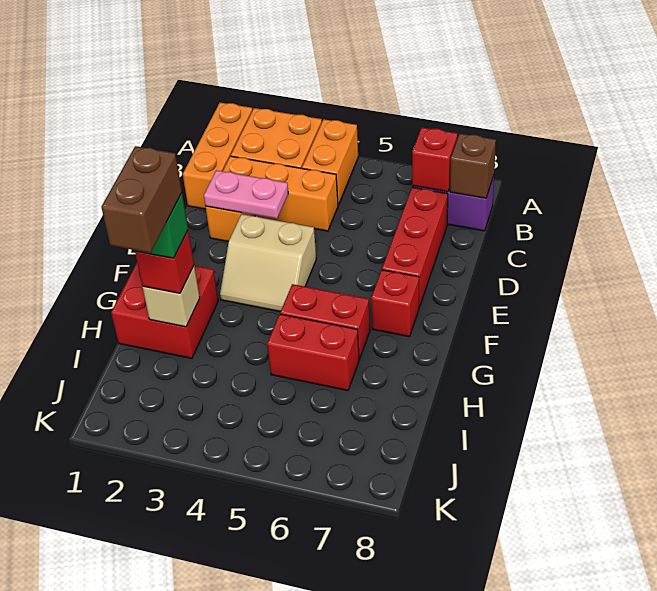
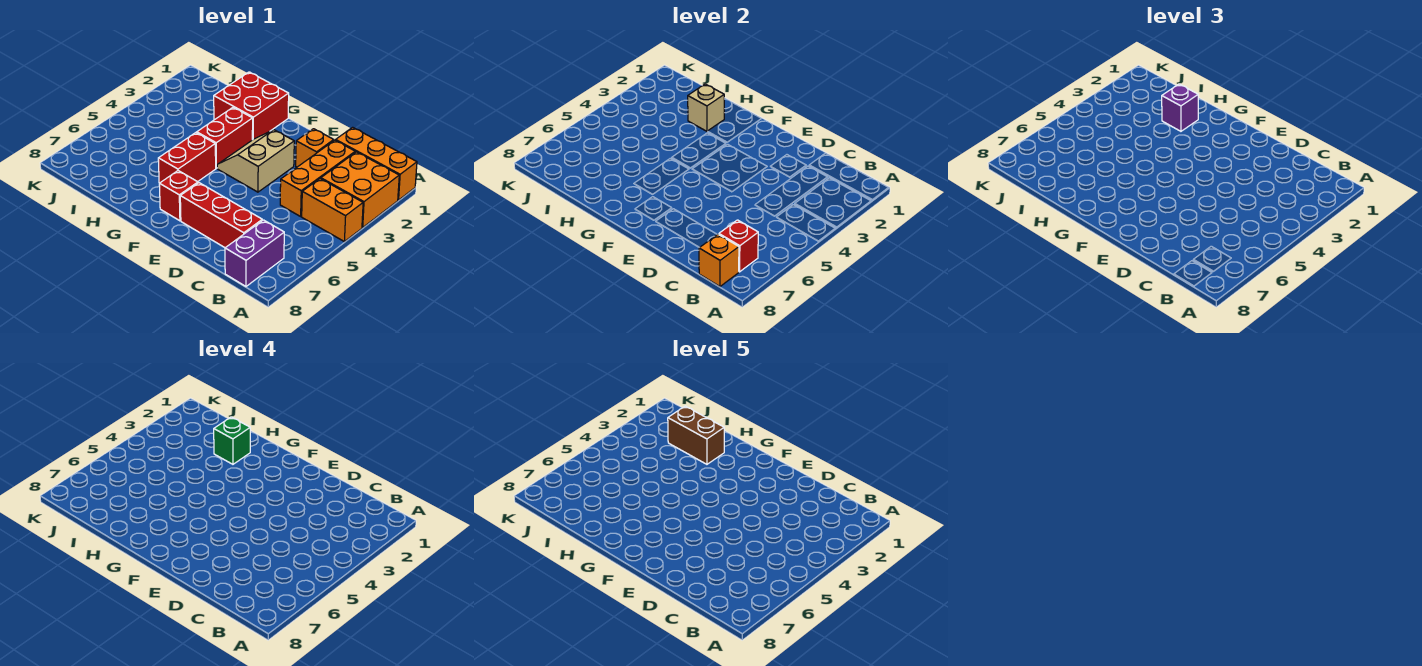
brown brick B8 level 2 -> orange brick B8 level 2
pink plate D2:D3 level 2 -> none
red brick H2 level 3 -> purple brick H2 level 3
red brick H5:H6 level 1 -> red brick G3:G4 level 1

